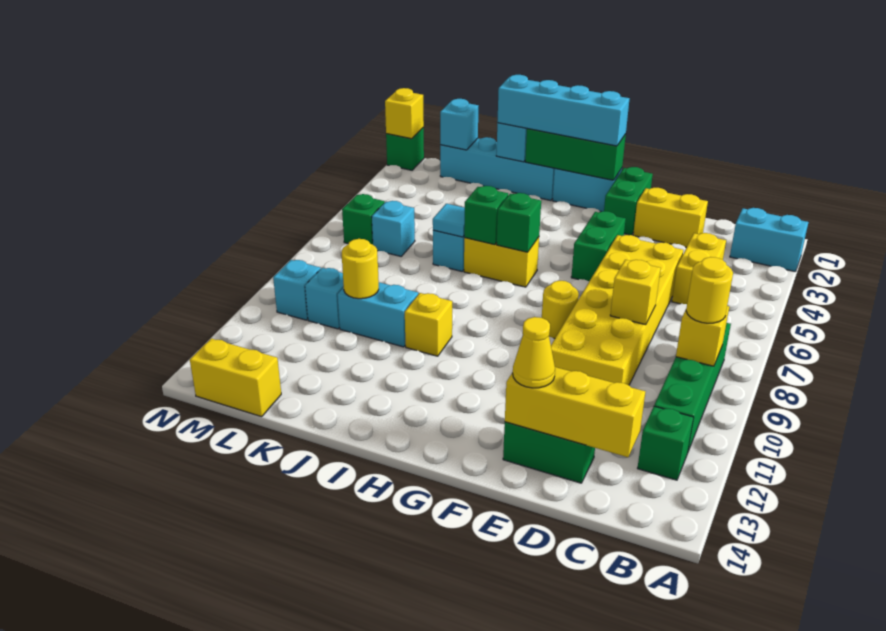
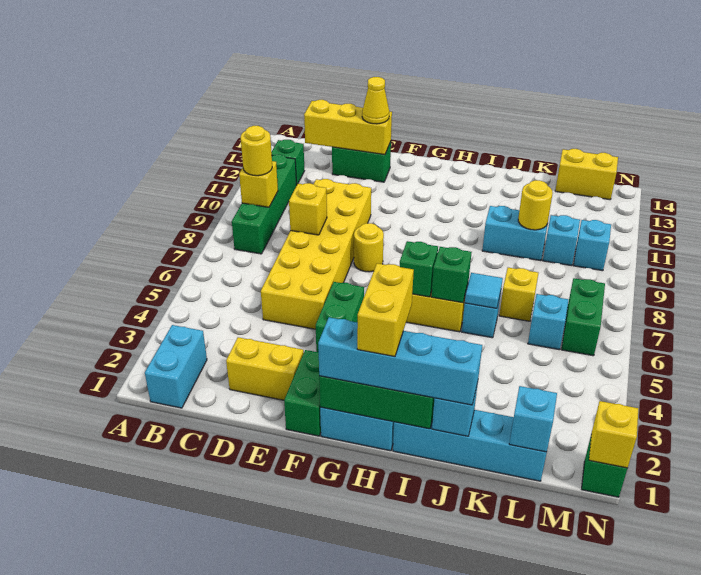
cyan brick A2:B2 level 1 -> cyan brick B1:B2 level 1
yellow brick C4:C5 level 1 -> yellow brick H1:H2 level 4
yellow brick I10 level 1 -> yellow brick K7 level 1
green brick M6 level 1 -> green brick M6:M7 level 1

